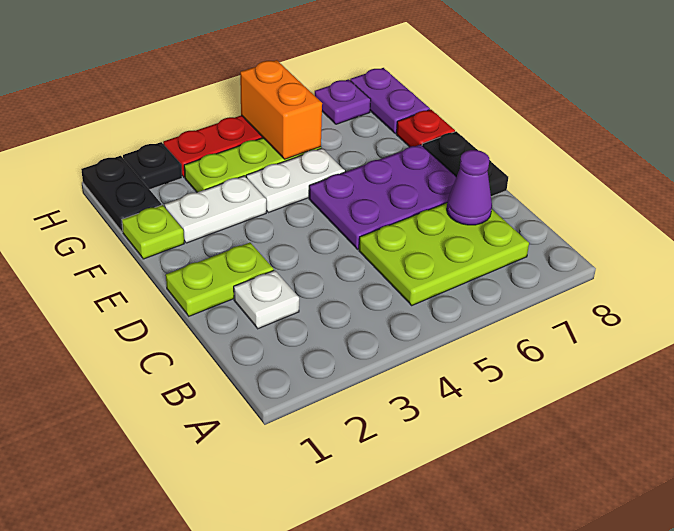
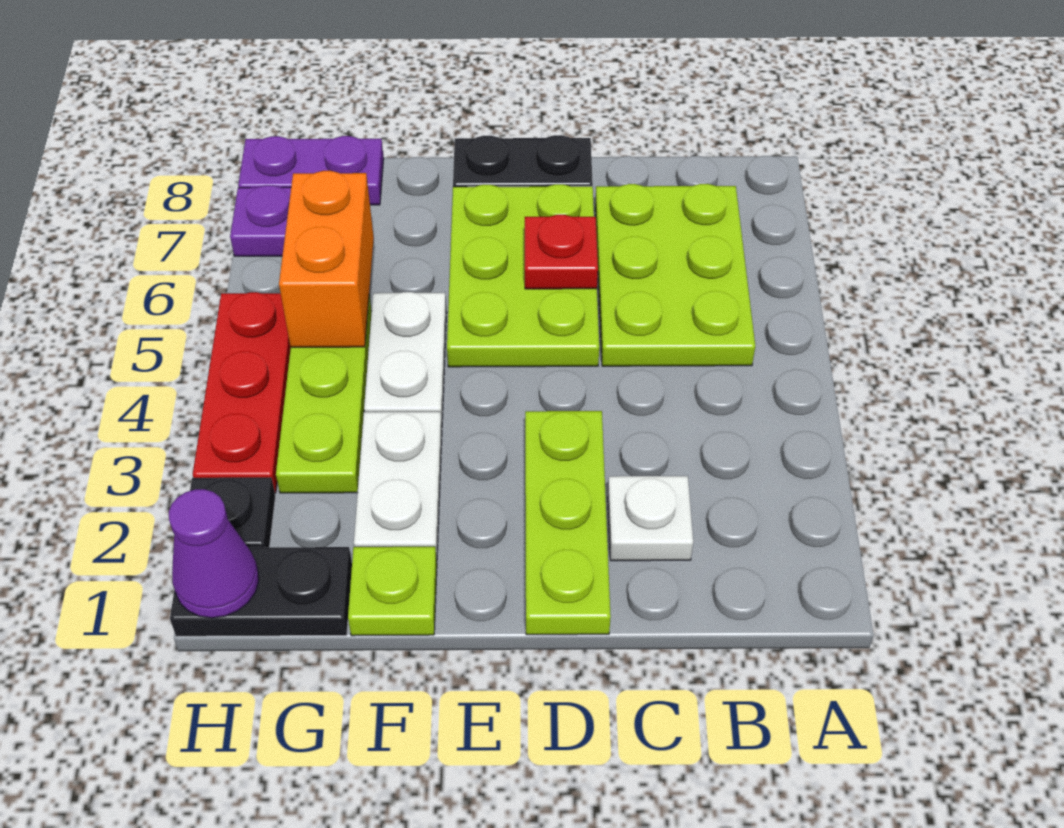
purple cone C7 level 2 -> purple cone H1 level 2
lime plate D1:D2 level 1 -> lime plate D1:D3 level 1
purple plate D5:E7 level 1 -> lime plate D5:E7 level 1
red plate F8 level 1 -> red plate D6 level 2
orange brick G5:H5 level 2 -> orange brick G5:G6 level 2

